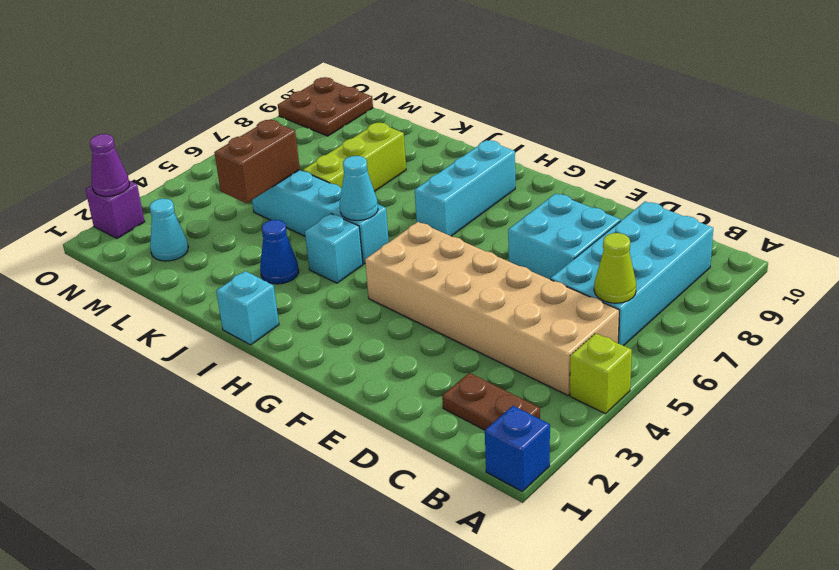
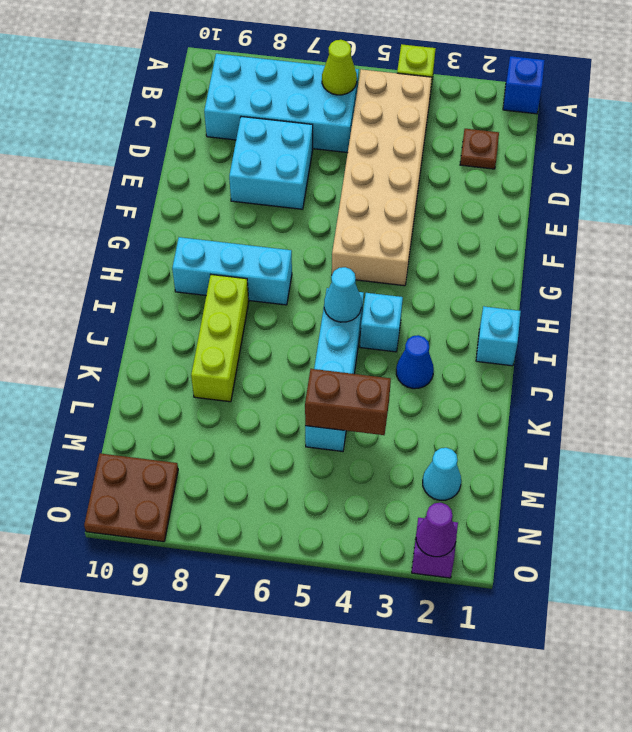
brown plate B2:C2 level 1 -> brown plate C2 level 1
lime brick K6:K8 level 1 -> lime brick I8:K8 level 1

